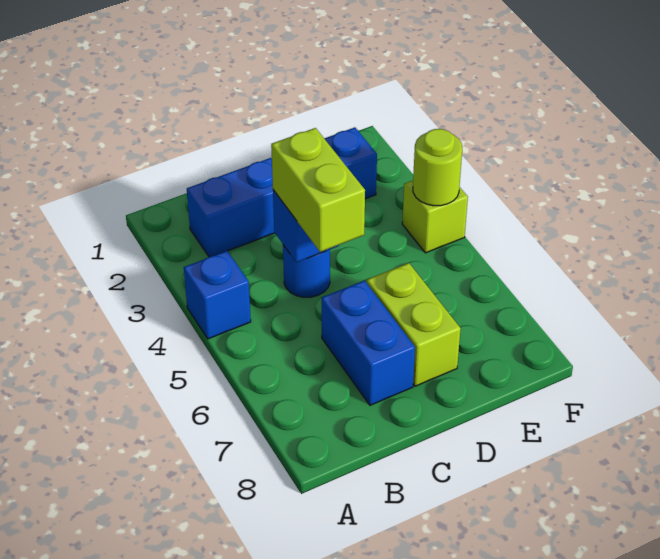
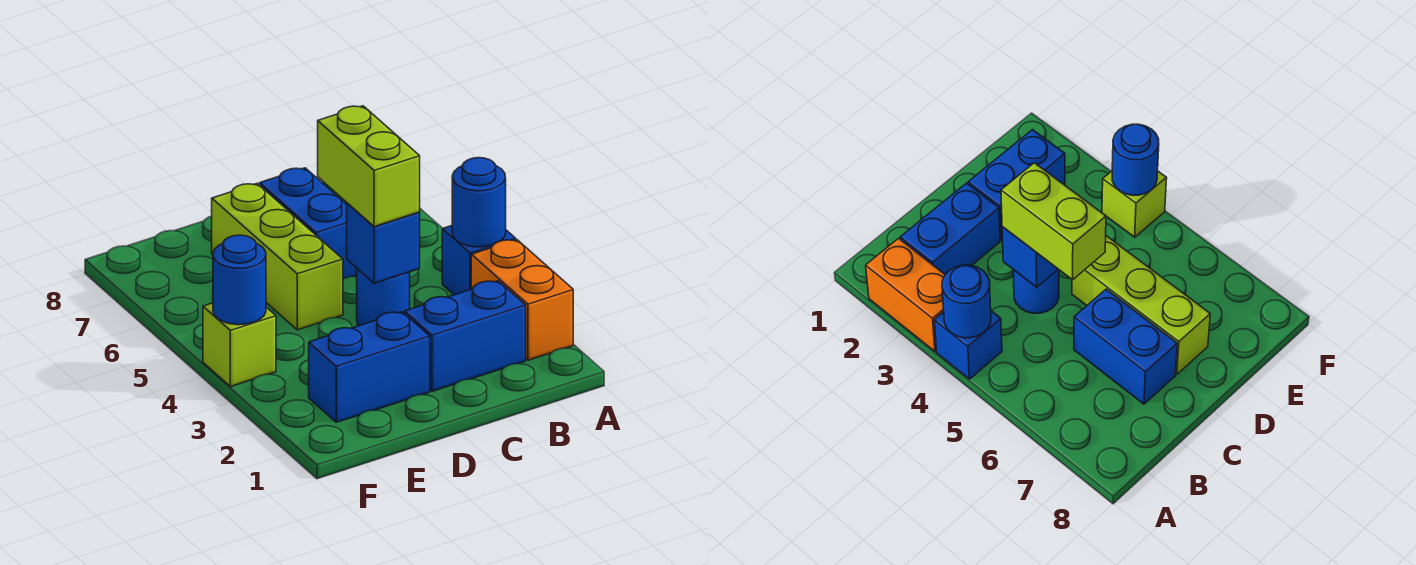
none -> orange brick A2:A3 level 1
none -> blue round brick A4 level 2
lime brick D6:D7 level 1 -> lime brick D5:D7 level 1
lime round brick F4 level 2 -> blue round brick F4 level 2

